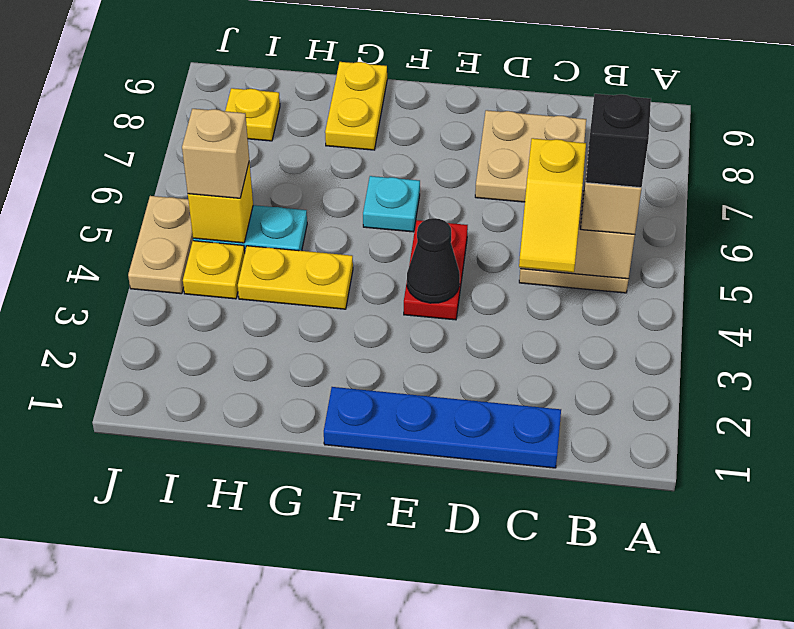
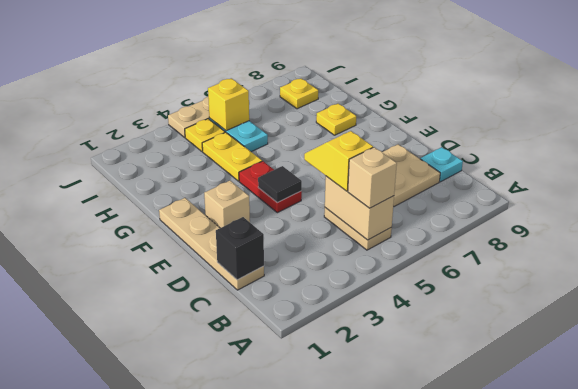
black brick B5 level 4 -> black brick C1 level 2
blue plate C1:F1 level 1 -> tan plate C1:F1 level 1
yellow slope C4:C5 level 3 top 5 -> yellow slope C5:D5 level 3 top C
red plate E4:E5 level 1 -> red plate E4:F4 level 1
black cone E4 level 2 -> black tile E4 level 2
cyan plate F6 level 1 -> cyan plate C9 level 1
yellow plate G8:G9 level 1 -> yellow plate G8 level 1
tan brick I5 level 3 -> tan brick E2 level 1

